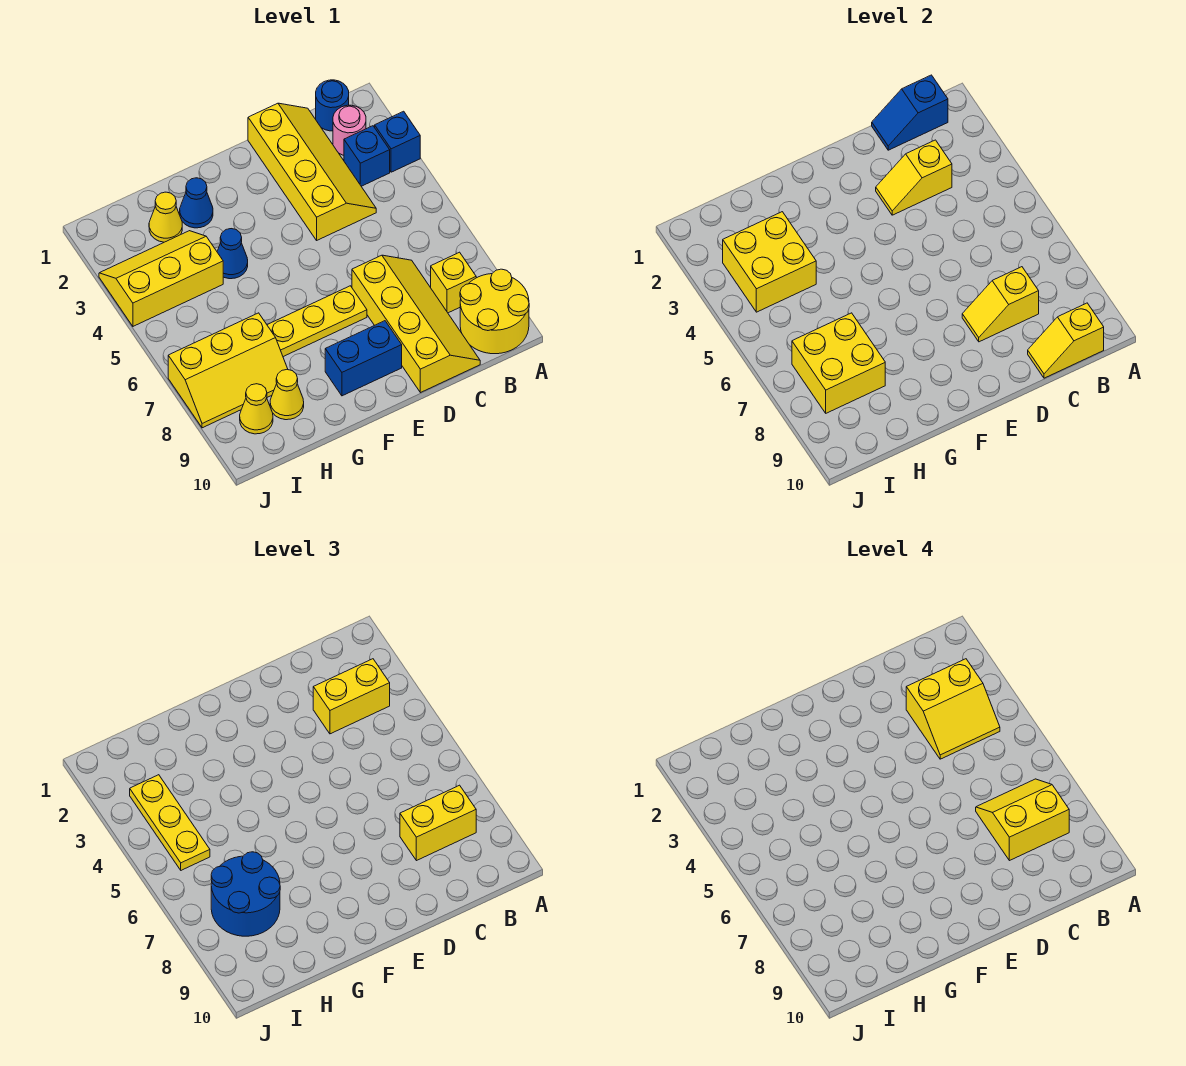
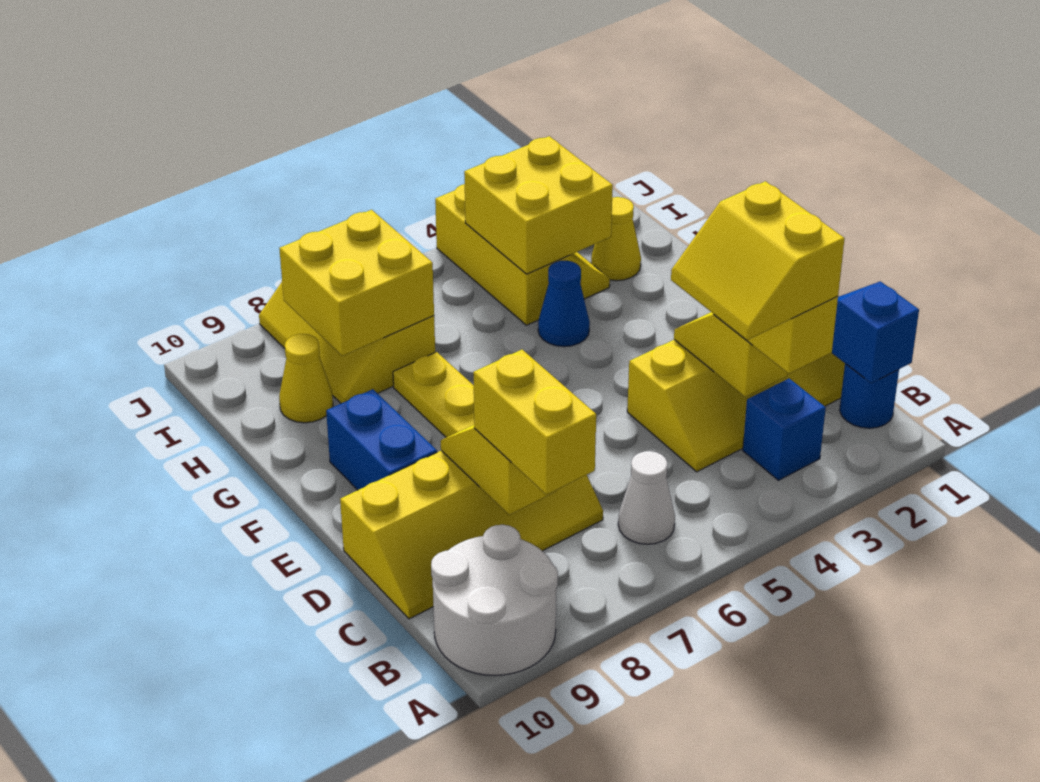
blue brick A3 level 1 -> none
yellow round brick A9:B10 level 1 -> white round brick A9:B10 level 1
pink round brick B2 level 1 -> none
none -> white cone B6 level 1
yellow slope B7:C8 level 4 top 8 -> none
yellow brick B8 level 1 -> none
yellow slope B10:C10 level 2 top B -> none
blue cone G2 level 1 -> none
blue round brick H7:I8 level 3 -> none
yellow plate I3:I5 level 3 -> none
yellow cone I9 level 1 -> none

